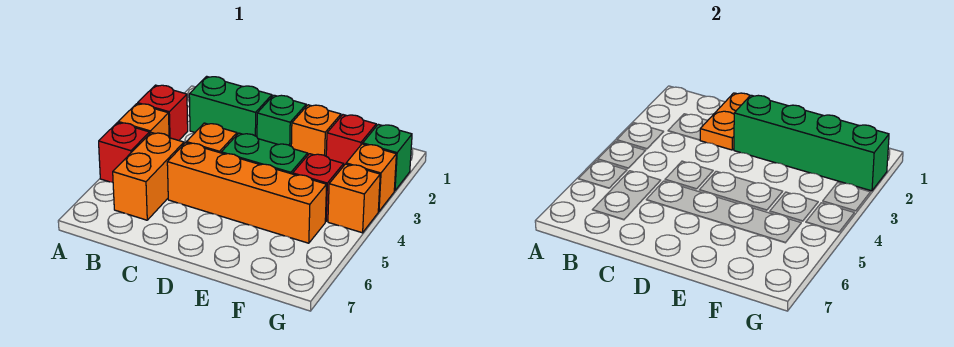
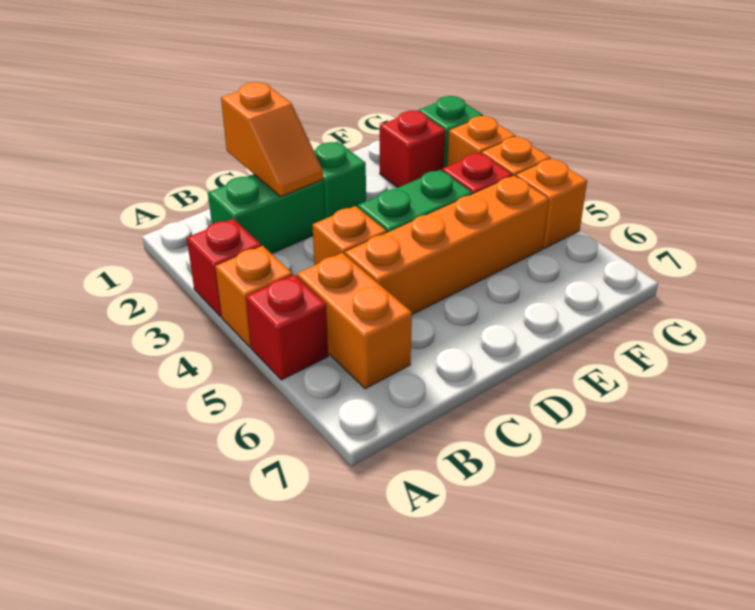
orange plate C1:C2 level 2 -> orange slope C1:C2 level 2 top 1
green brick D2:G2 level 2 -> none
orange brick E2 level 1 -> orange brick G5 level 1

